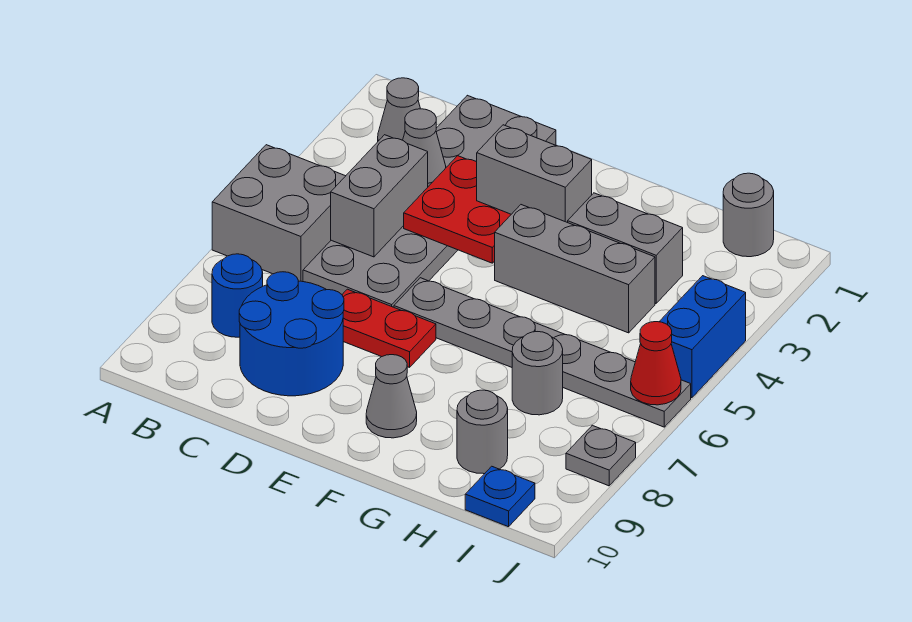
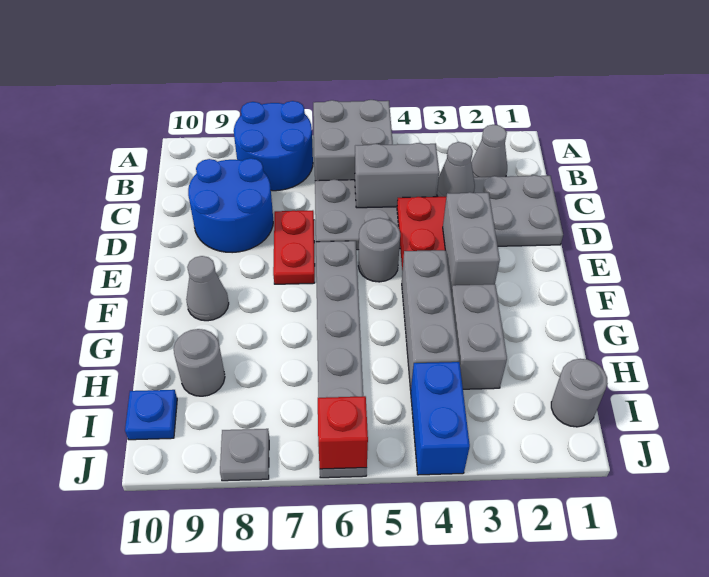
blue round brick B8 level 1 -> blue round brick A7:B8 level 1
grey round brick H7 level 1 -> grey round brick E5 level 1
blue brick J4:J5 level 1 -> blue brick I4:J4 level 1
red cone J6 level 2 -> red brick J6 level 2

